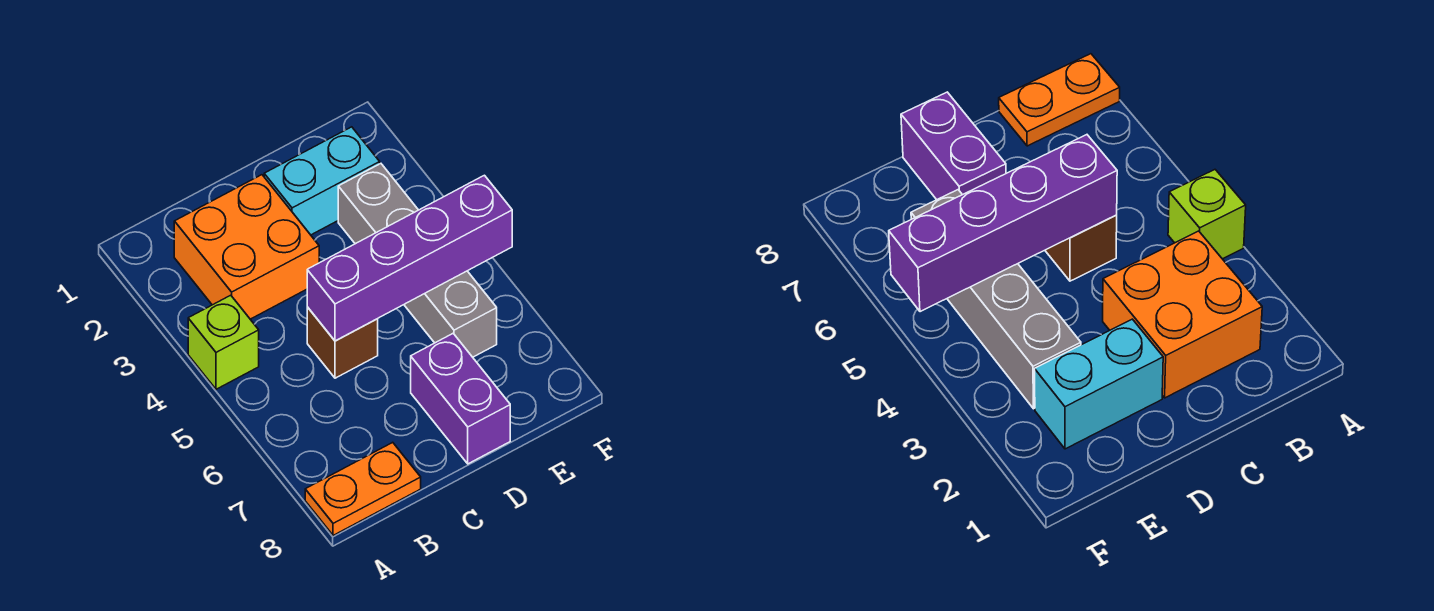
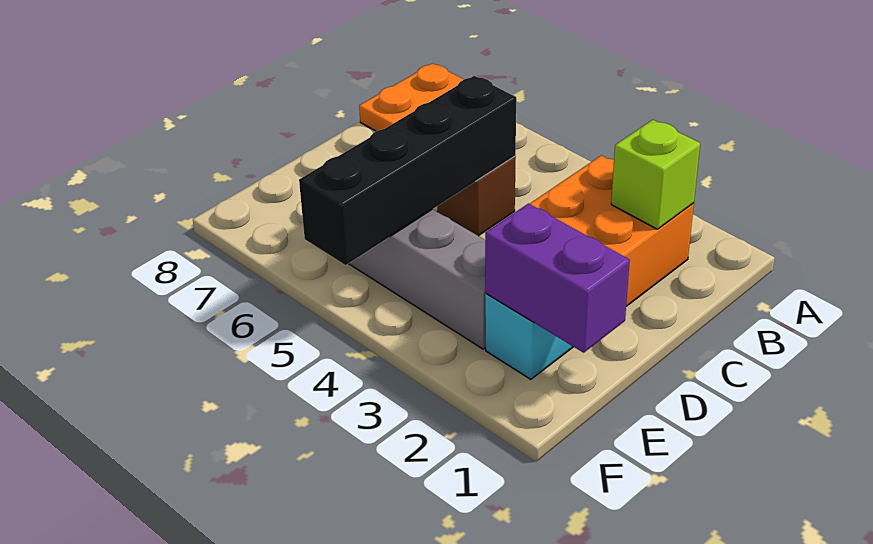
lime brick A4 level 1 -> lime brick B2 level 2
purple brick C5:F5 level 2 -> black brick C5:F5 level 2
purple brick D7:D8 level 1 -> purple brick E1:E2 level 2

